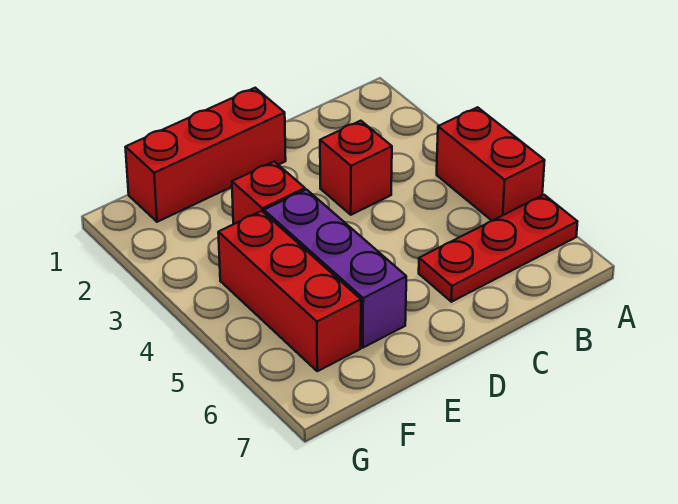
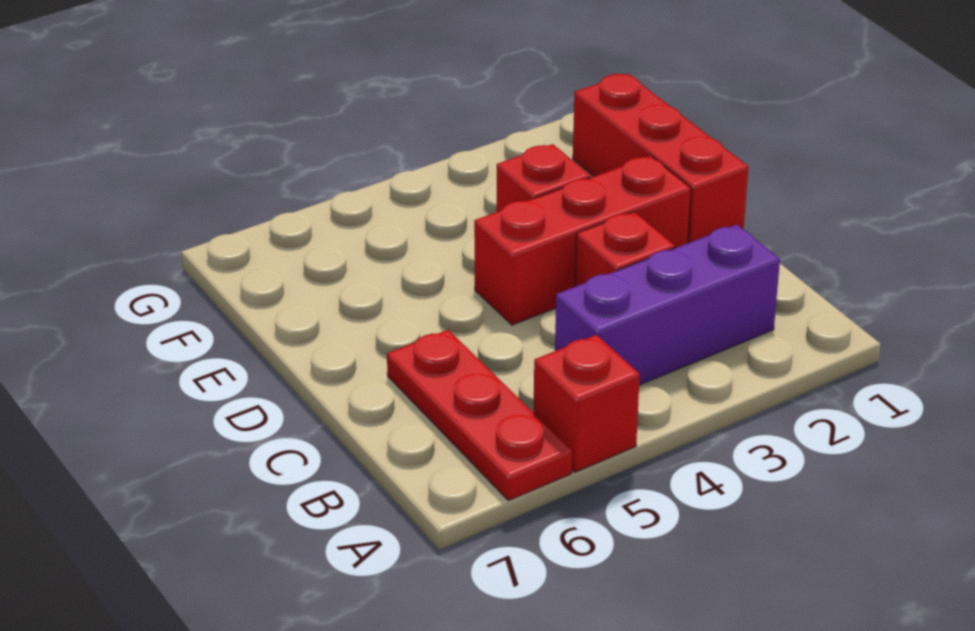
red brick A4:A5 level 1 -> red brick A5 level 1
purple brick E4:E6 level 1 -> purple brick B2:B4 level 1
red brick F4:F6 level 1 -> red brick D2:D4 level 1

